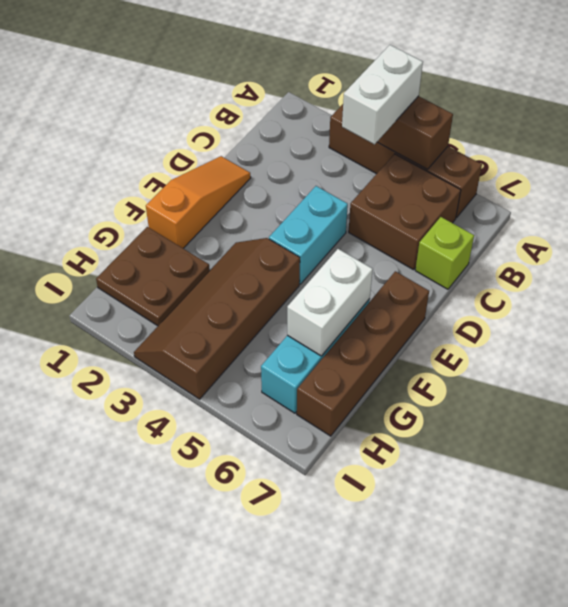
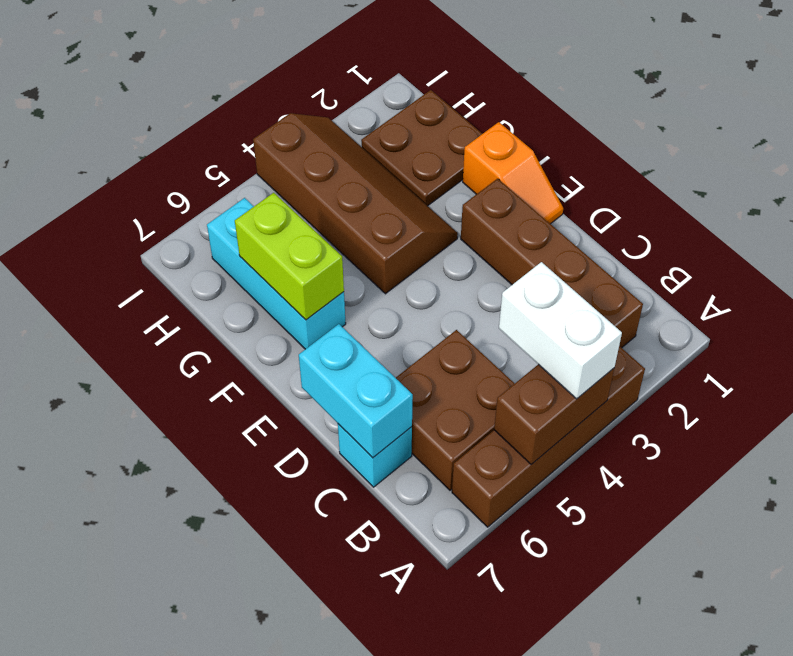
lime brick C7 level 1 -> cyan brick C7 level 1
orange slope D1:F1 level 1 top F -> orange slope E1:F1 level 1 top F
cyan brick D4:E4 level 1 -> cyan brick C7:D7 level 2
brown brick E7:H7 level 1 -> brown brick B2:E2 level 1
white brick F6:G6 level 2 -> lime brick F6:G6 level 2

